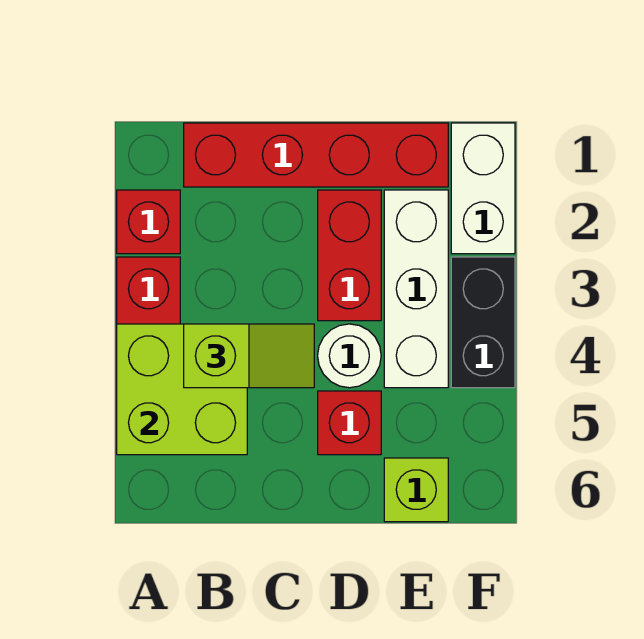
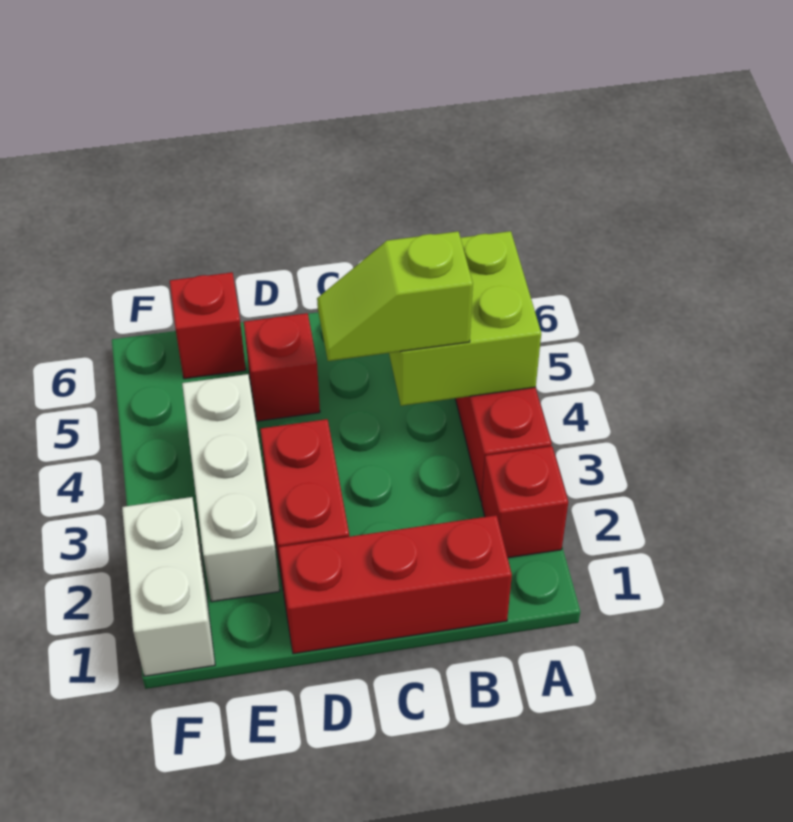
red brick B1:E1 level 1 -> red brick B1:D1 level 1
white round brick D4 level 1 -> none
lime brick E6 level 1 -> red brick E6 level 1
black brick F3:F4 level 1 -> none

